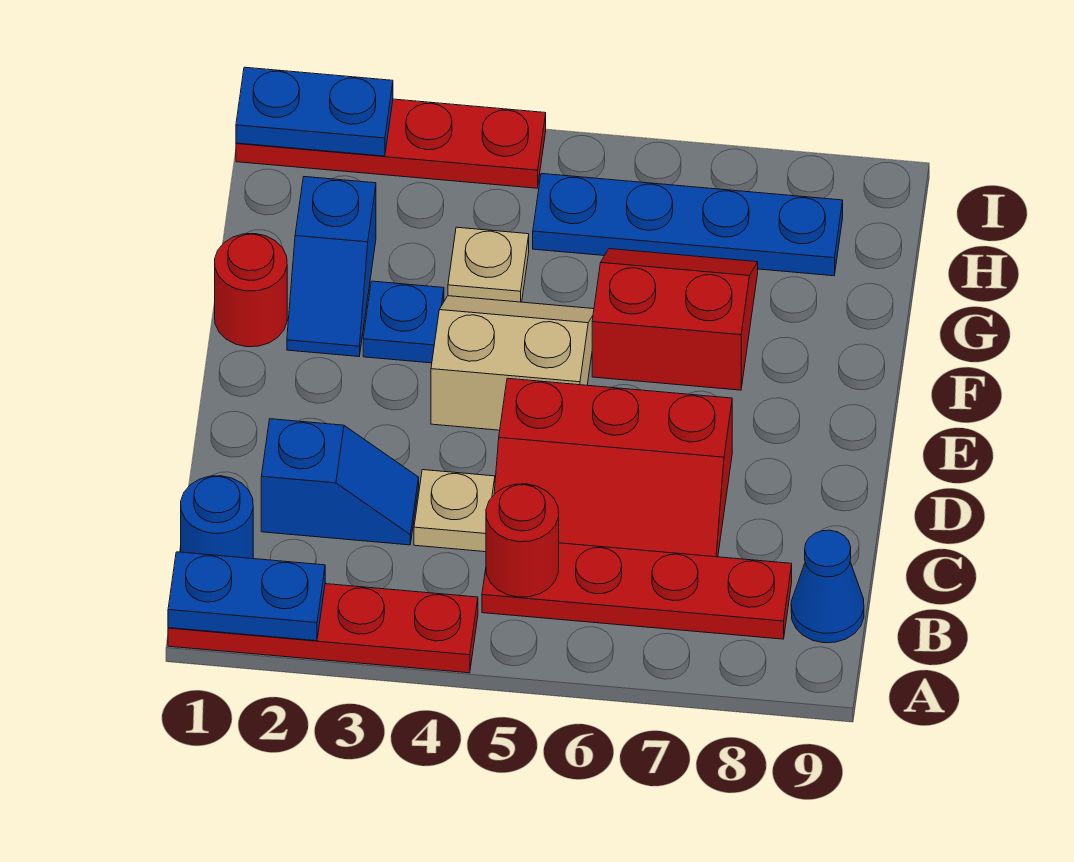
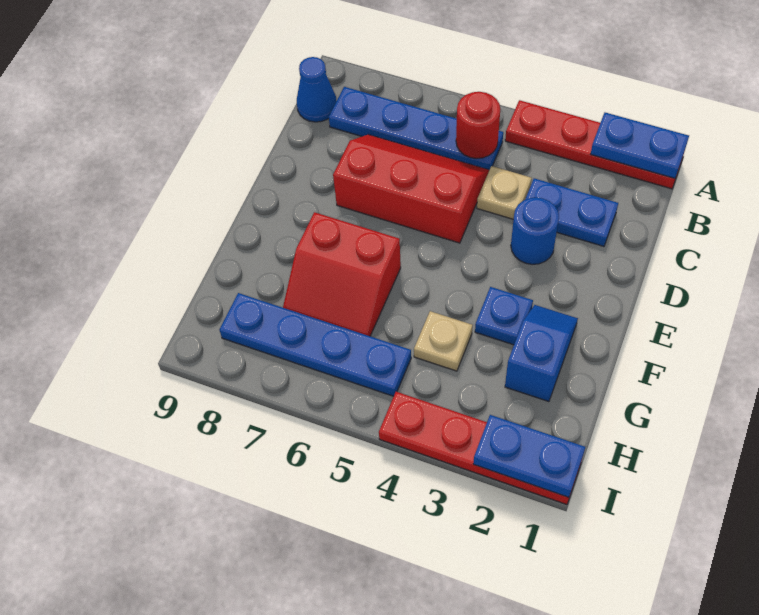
blue round brick B1 level 1 -> blue round brick D3 level 1
red plate B5:B8 level 1 -> blue plate B5:B8 level 1
blue slope C2:C3 level 1 top 2 -> blue plate C2:C3 level 1
tan slope E4:F5 level 1 top E -> none
red round brick F1 level 1 -> none

